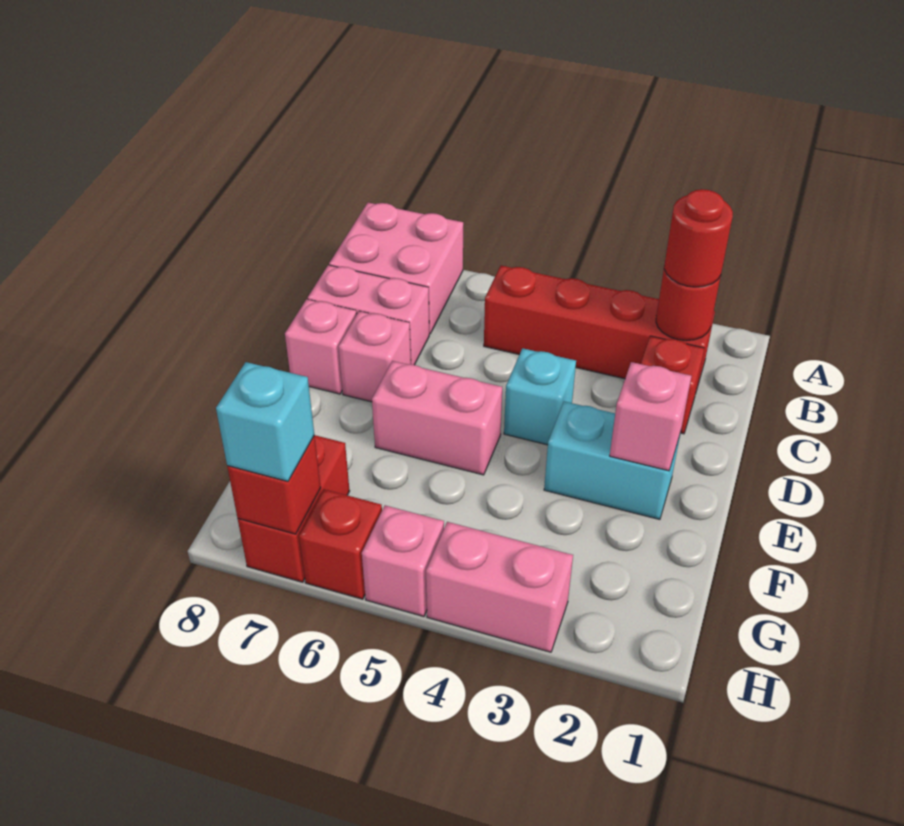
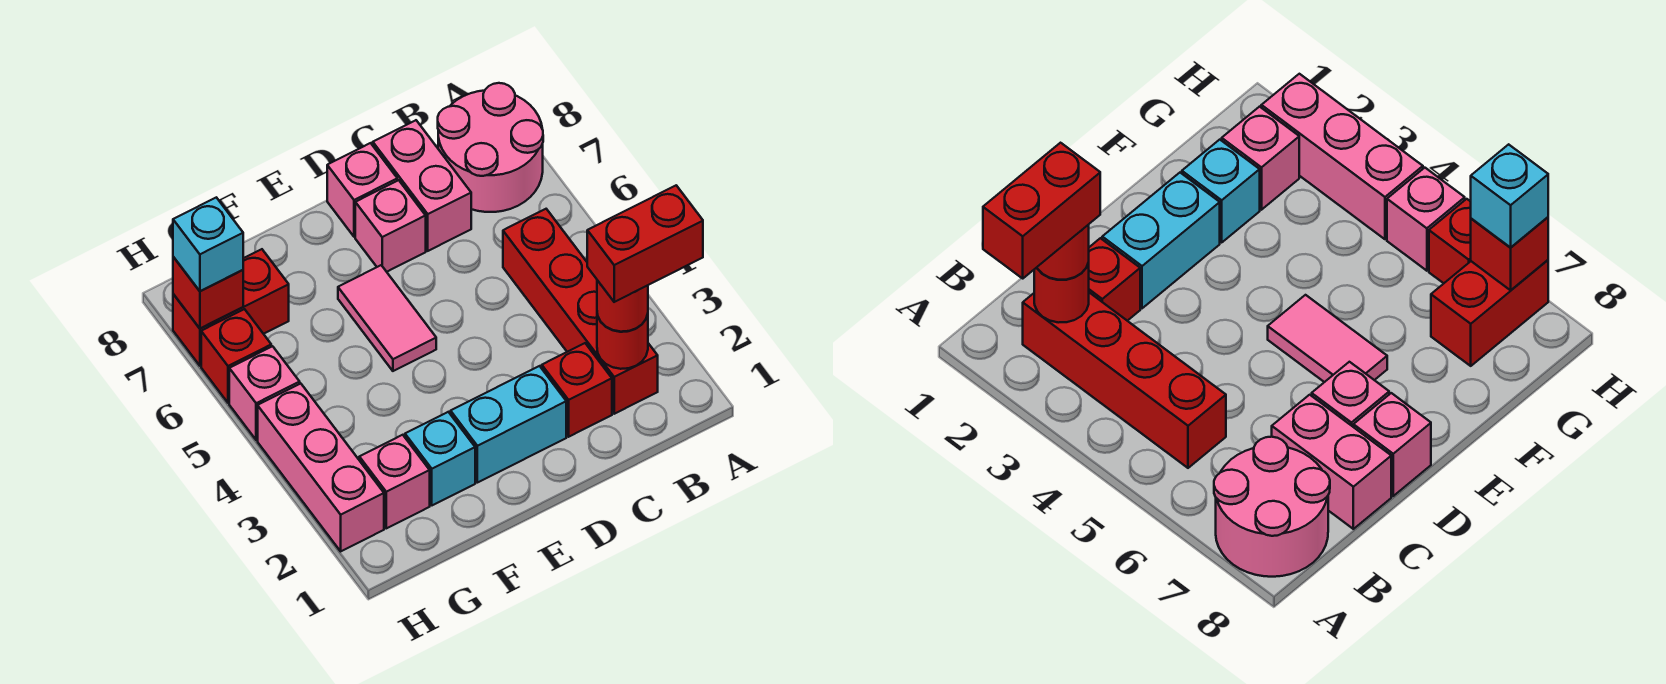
none -> red brick A2:B2 level 4
pink brick A7:B8 level 1 -> pink round brick A7:B8 level 1
cyan brick D4 level 1 -> cyan brick F2 level 1
cyan brick E2:E3 level 1 -> cyan brick D2:E2 level 1
pink brick E2 level 2 -> pink brick G2 level 1
pink brick E5:E6 level 1 -> pink tile E5:E6 level 1
pink brick H3:H4 level 1 -> pink brick H2:H4 level 1

